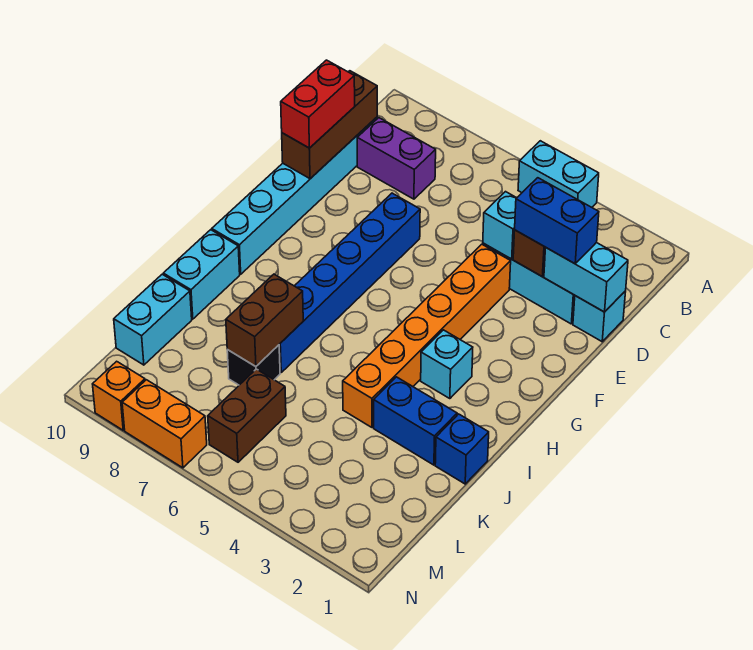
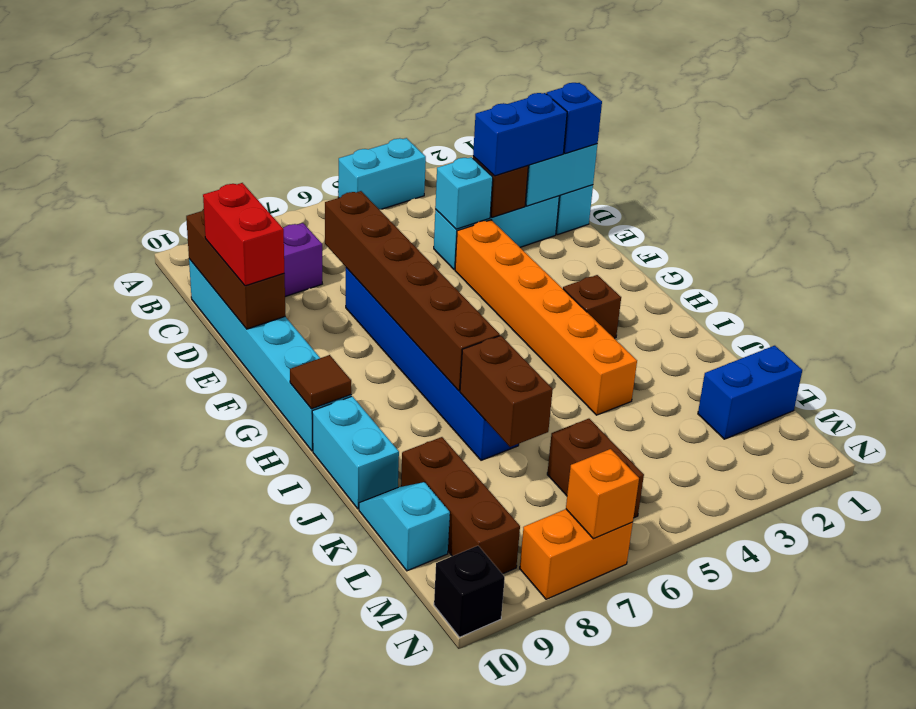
none -> brown brick D7:I7 level 2
cyan brick H3 level 1 -> brown brick H3 level 1
none -> brown tile H10 level 2
blue brick J1 level 1 -> blue brick D1 level 3
blue brick J2:J3 level 1 -> blue brick L1:L2 level 1
black brick K7 level 1 -> black brick N10 level 1
none -> brown brick K9:M9 level 1
cyan brick K10:L10 level 1 -> cyan slope K10:L10 level 1 top L
orange brick N9 level 1 -> orange brick N7 level 2

